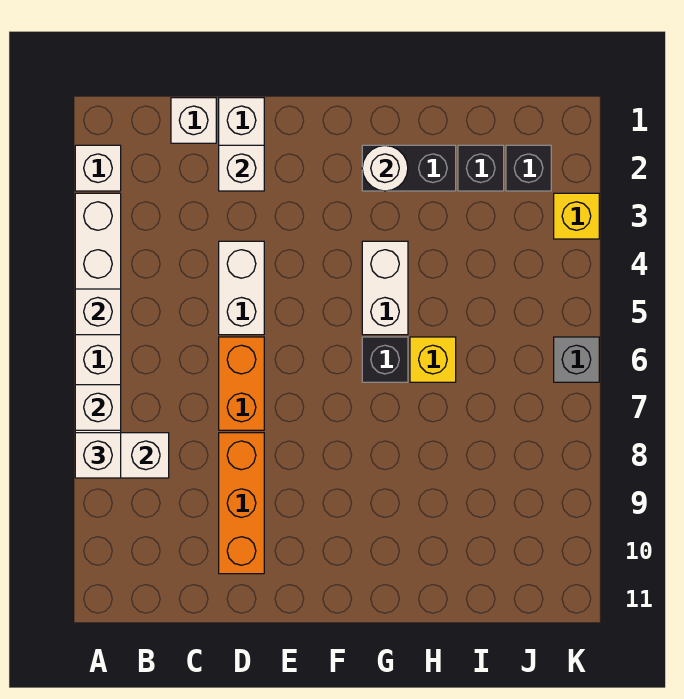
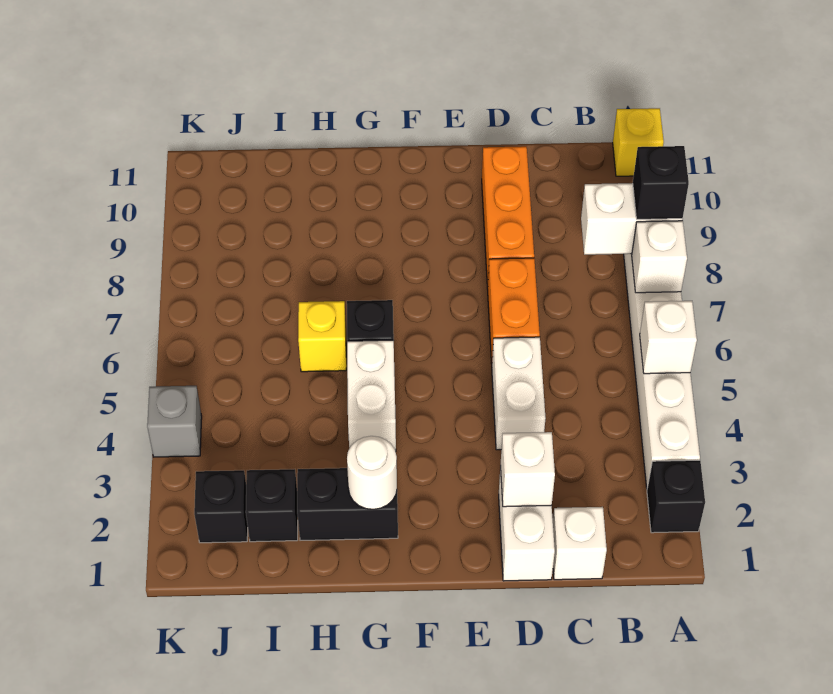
white brick A2 level 1 -> black brick A2 level 1
white brick A8 level 3 -> black brick A8 level 3
yellow brick K3 level 1 -> yellow brick A11 level 1
grey brick K6 level 1 -> grey brick K4 level 1

